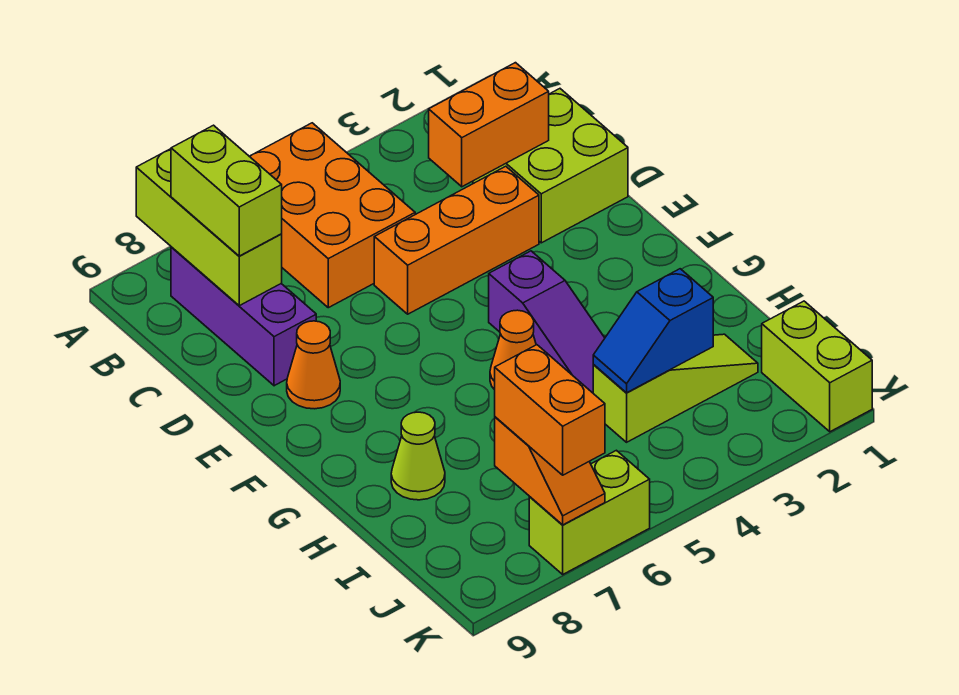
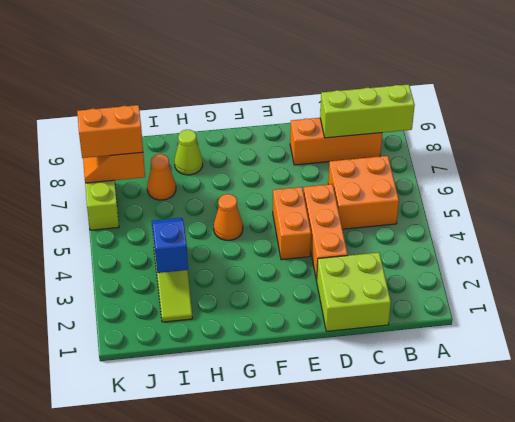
orange brick A5:C6 level 1 -> orange brick B5:C6 level 1
purple brick B8:D8 level 1 -> orange brick B8:D8 level 1
lime brick B8:C8 level 3 -> none
orange brick C2:C3 level 2 -> orange brick E4:E5 level 1
orange cone E8 level 1 -> orange cone I7 level 1
purple slope F4:H4 level 1 top F -> none
lime brick J1:K1 level 1 -> none

